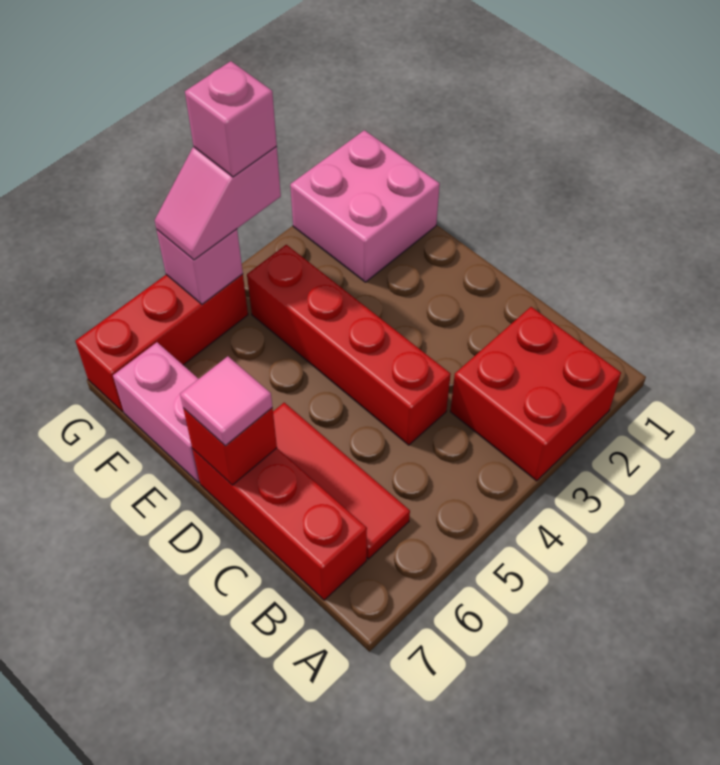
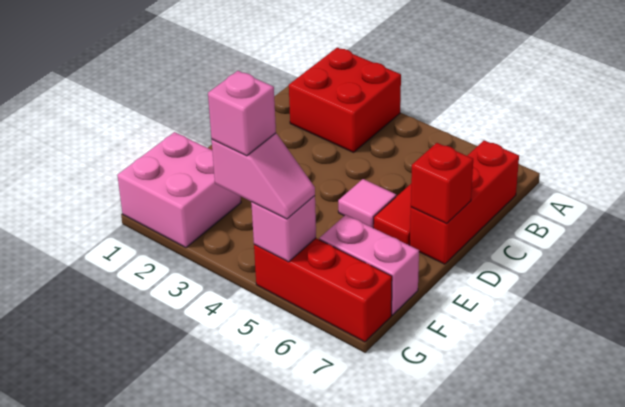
red brick C4:F4 level 1 -> none
pink tile D7 level 3 -> pink tile D5 level 1
pink brick E7:F7 level 1 -> pink brick F6:F7 level 1

